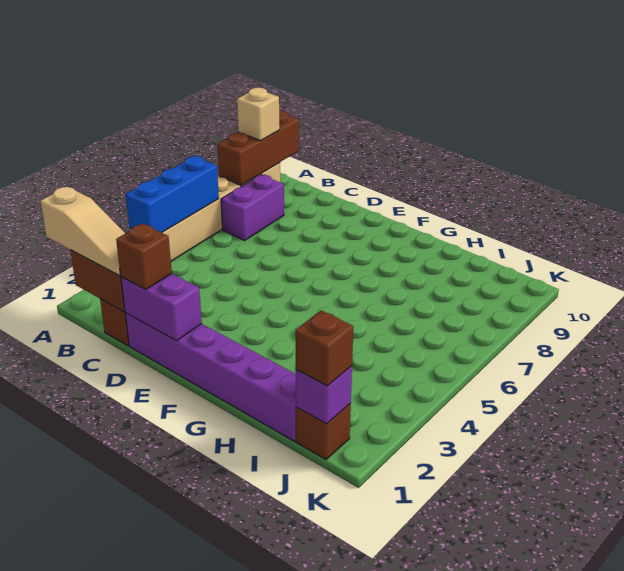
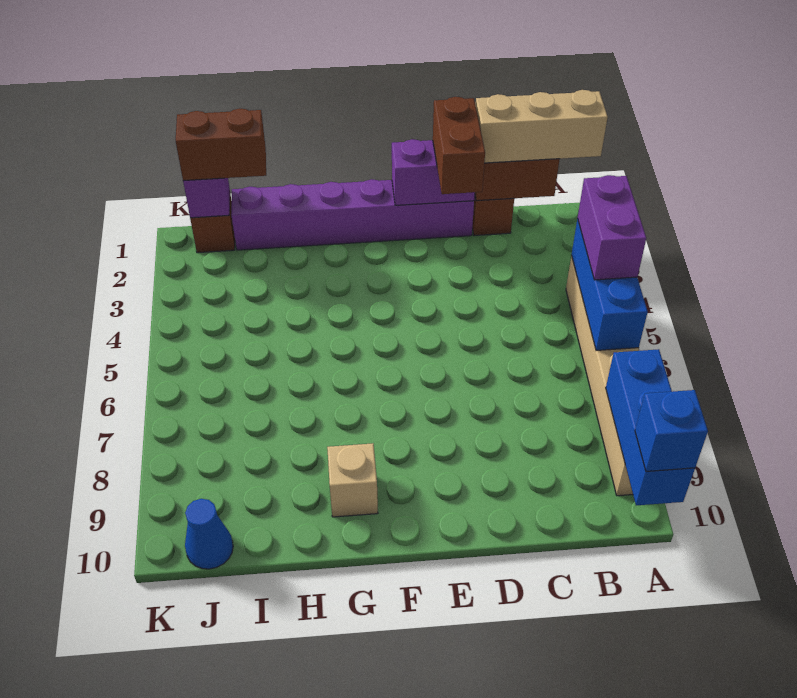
tan slope A1:C1 level 3 top A -> tan brick A1:C1 level 3
brown brick A8:A10 level 2 -> blue brick A8:A10 level 2
tan brick A9 level 3 -> tan brick G9 level 1
none -> blue brick A10 level 3
purple brick B7:B8 level 1 -> purple brick A4:A5 level 3
brown brick D1 level 3 -> brown brick D1:D2 level 3
brown brick J1 level 3 -> brown brick I1:J1 level 3
none -> blue cone J10 level 1

